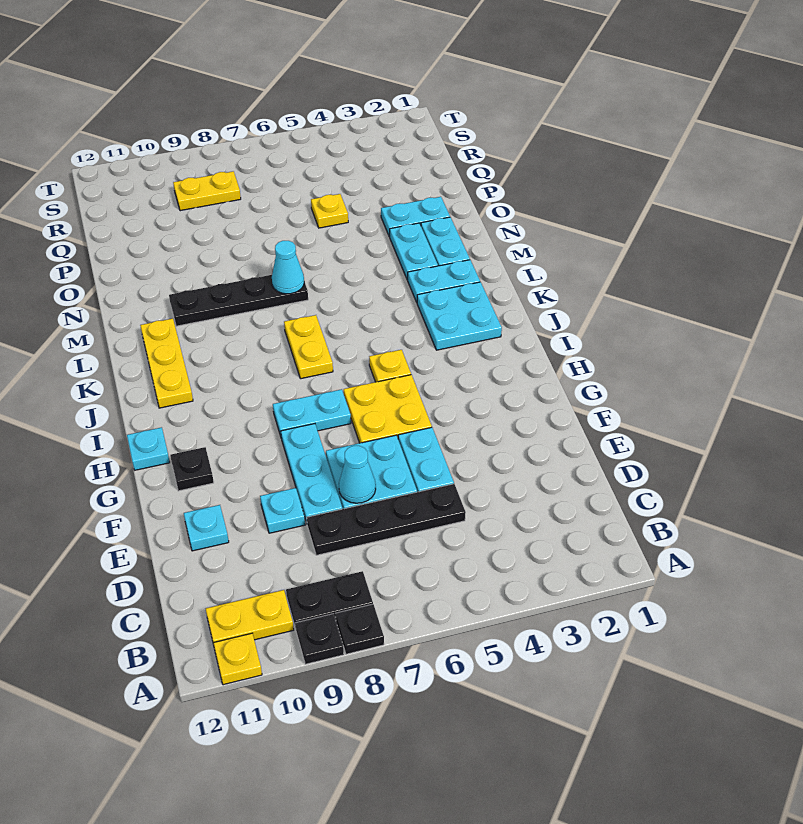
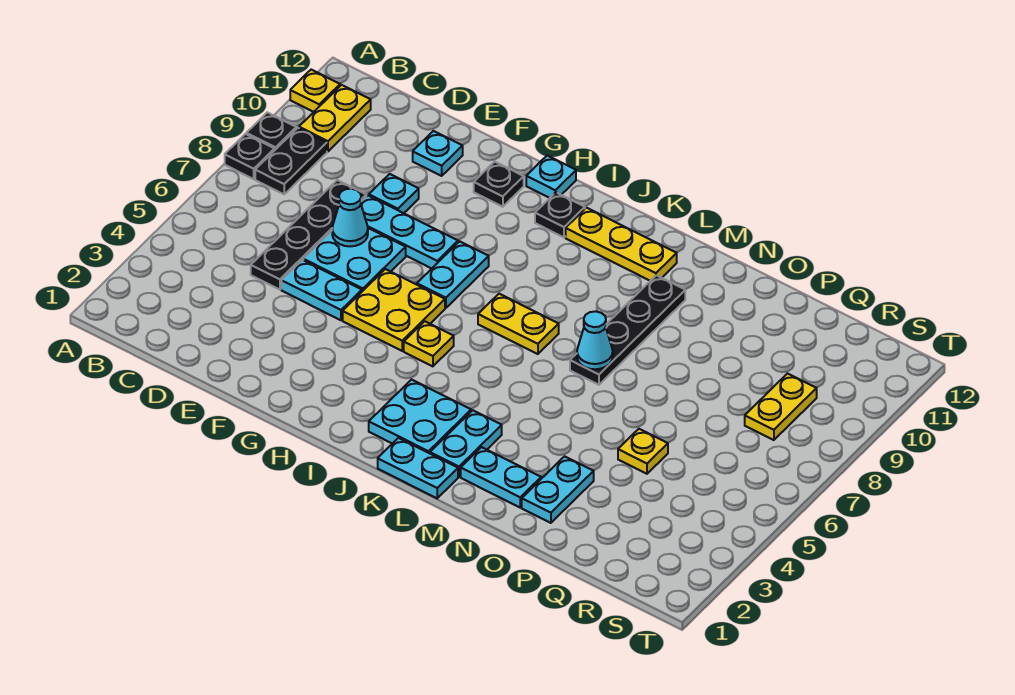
none -> black plate I11 level 1
cyan plate M3:N3 level 1 -> cyan plate K1:L1 level 1

